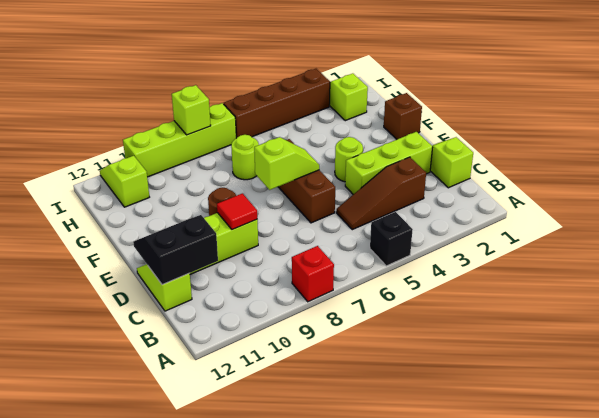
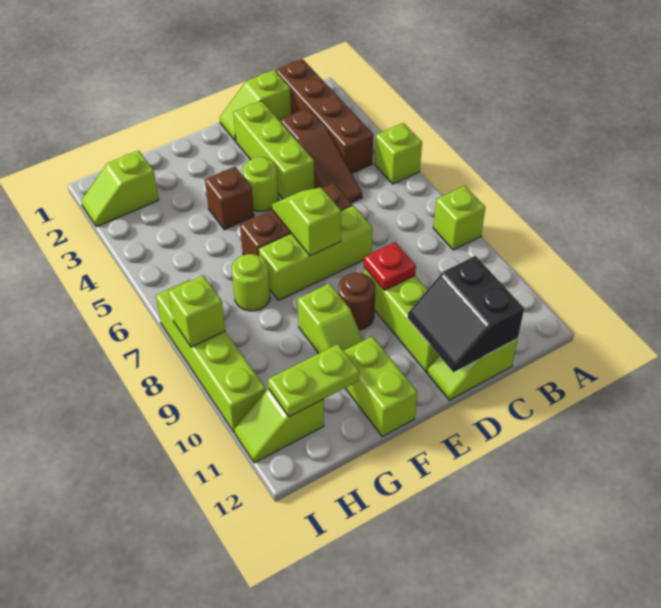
black brick A5 level 1 -> lime brick A5 level 1
red brick A8 level 1 -> lime brick A8 level 1
none -> lime brick D7:F7 level 1
red tile D9 level 2 -> red plate D9 level 2
brown brick F1 level 1 -> brown brick F4 level 1
none -> lime slope F9:F10 level 1 top 9
none -> lime brick F11:F12 level 1
none -> lime plate G11:H11 level 2
brown brick I3:I6 level 1 -> brown brick B1:B4 level 1

